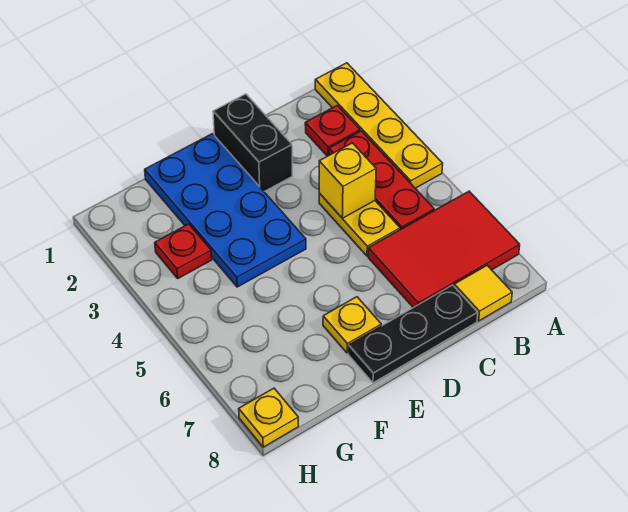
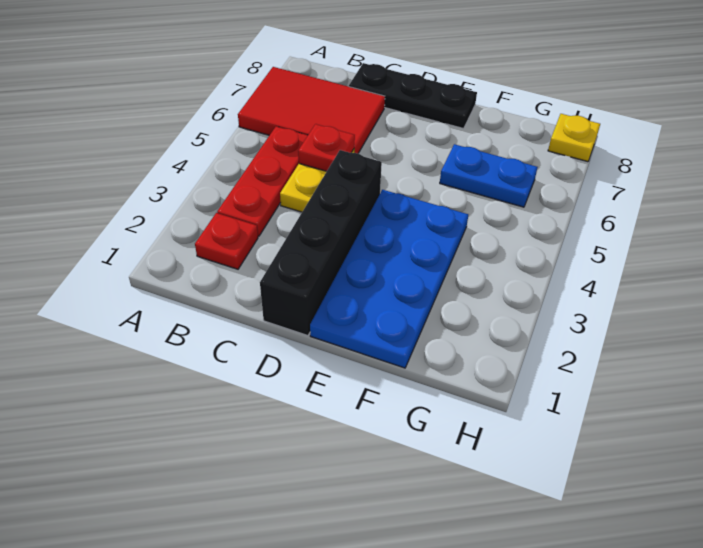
yellow plate A1:A4 level 1 -> none
yellow tile B8 level 1 -> none
yellow brick C4 level 2 -> none
black brick D1:D2 level 1 -> black brick D1:D4 level 1
yellow plate E7 level 1 -> none
none -> blue plate F6:G6 level 1
red plate G3 level 1 -> red plate C5 level 2

